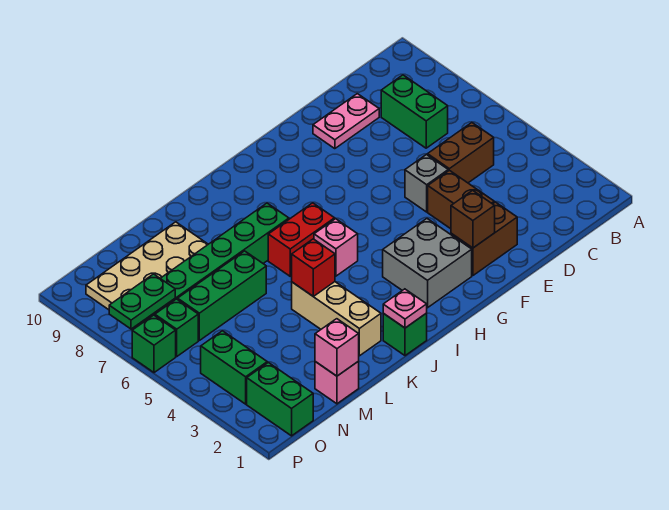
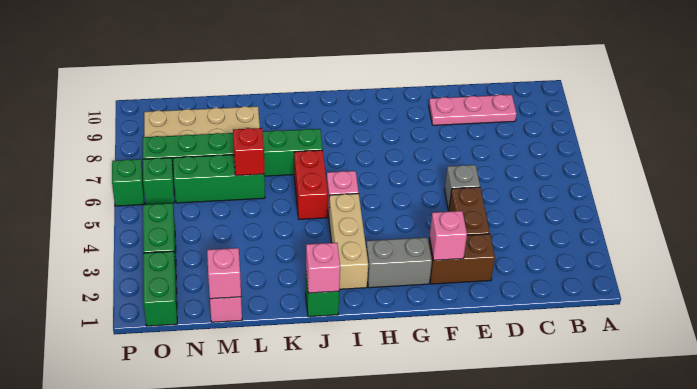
brown brick C5:D5 level 1 -> none
green brick C7:C8 level 1 -> none
pink plate D9:E9 level 1 -> pink plate C9:E9 level 1
brown brick F2 level 2 -> pink brick F2 level 2
grey brick G2:H3 level 1 -> grey brick G2:H2 level 1
red brick I6:J6 level 1 -> red brick J5:J6 level 1
pink plate J1 level 2 -> pink brick J1 level 2
tan brick K2:K4 level 1 -> tan brick I2:I4 level 1
red brick K4 level 2 -> red brick L6 level 2
green plate O7:P7 level 2 -> none

